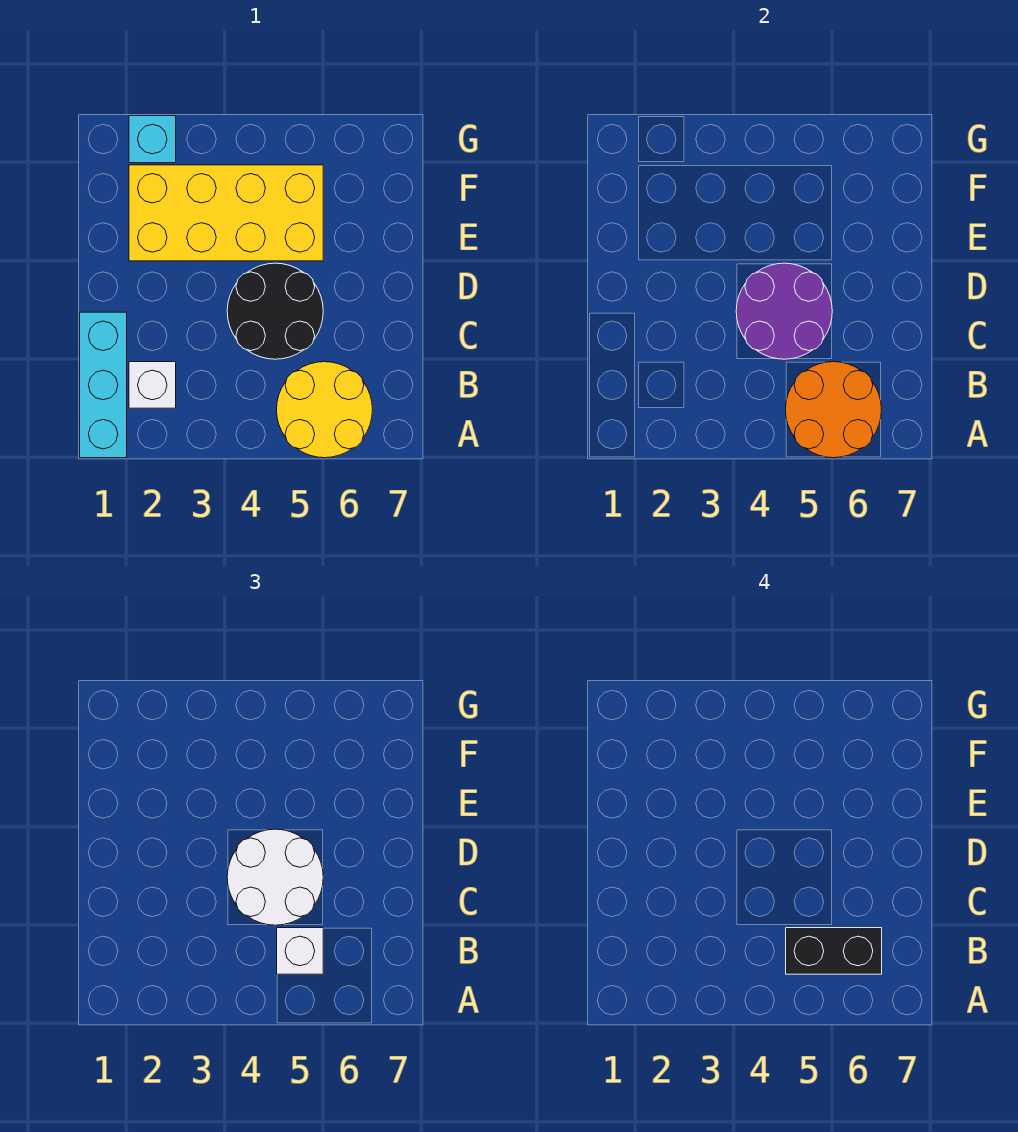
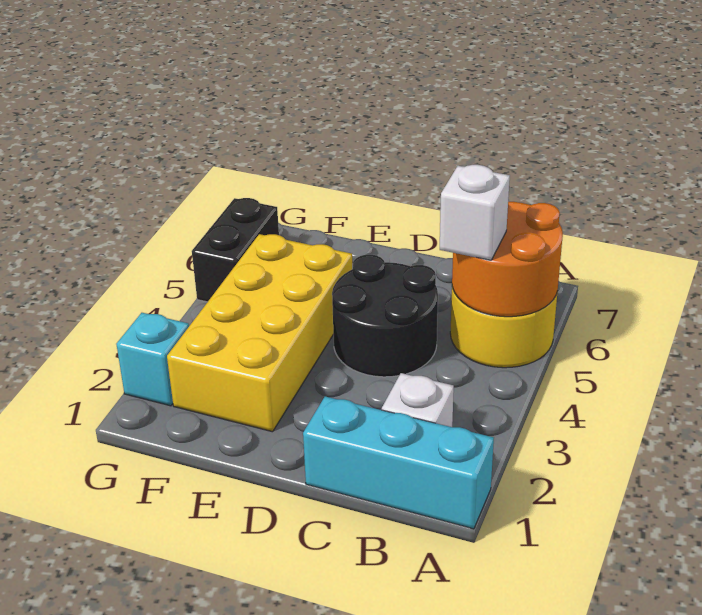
black brick B5:B6 level 4 -> black brick G5:G6 level 1
purple round brick C4:D5 level 2 -> none
white round brick C4:D5 level 3 -> none

